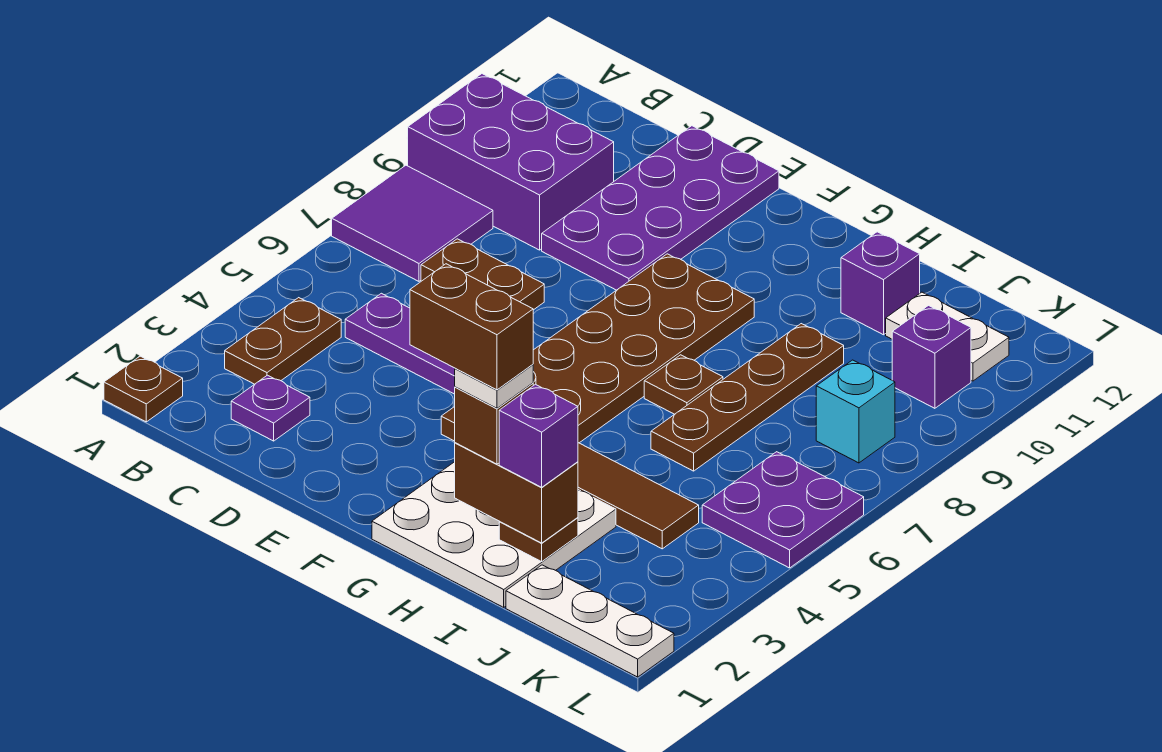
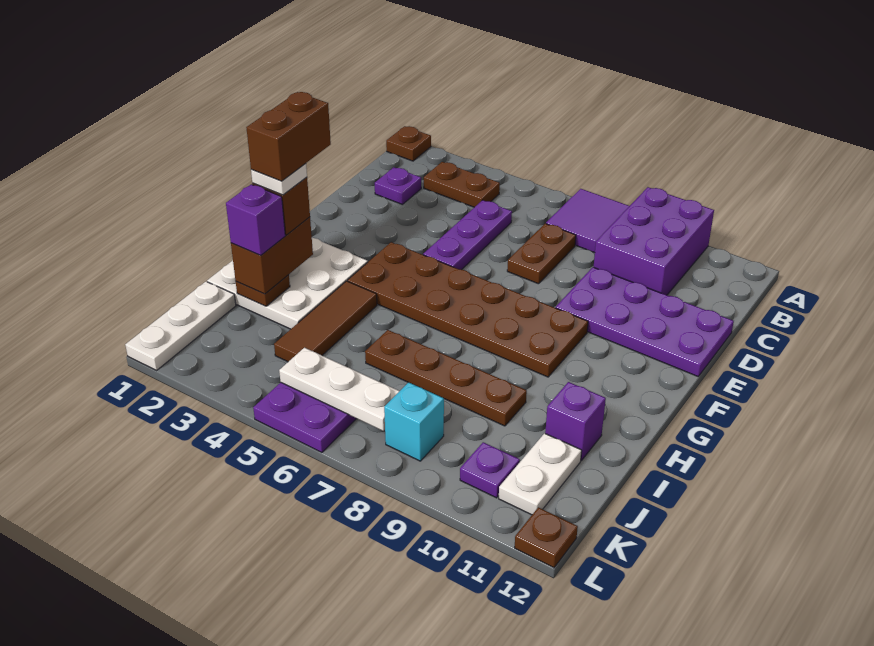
brown plate H7 level 1 -> brown plate L12 level 1
none -> white plate K5:K7 level 2
purple brick K10 level 1 -> purple plate K10 level 1

